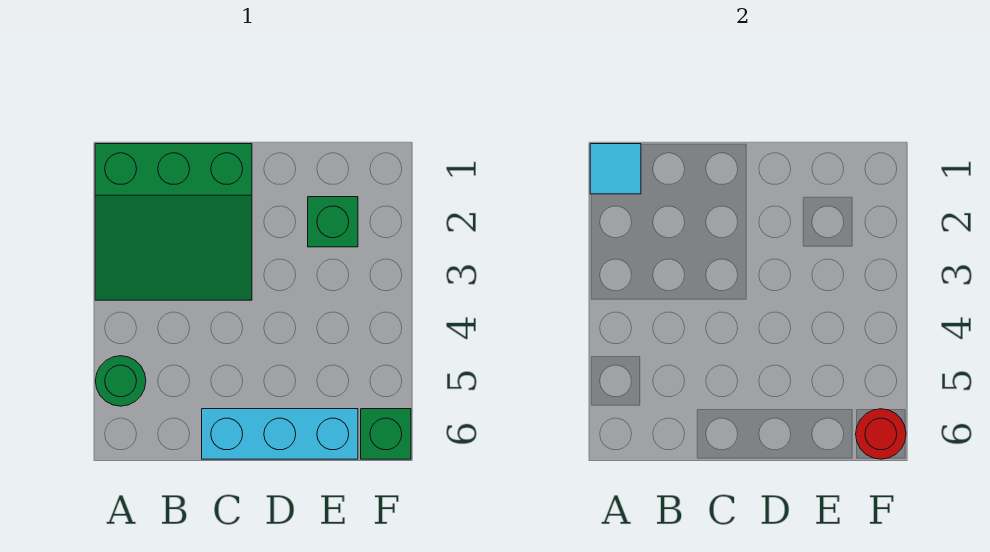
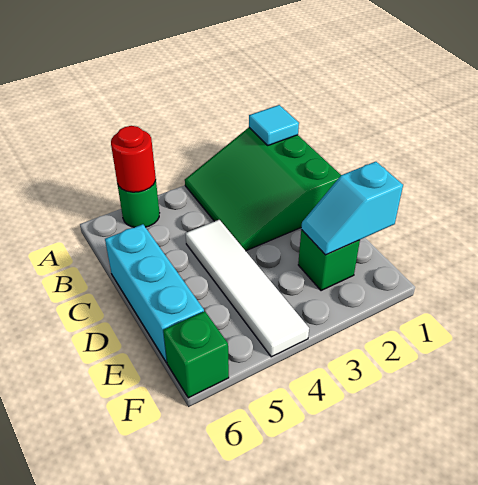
none -> white tile C4:F4 level 1
none -> cyan slope E1:E2 level 2 top 1
red round brick F6 level 2 -> red round brick A5 level 2

